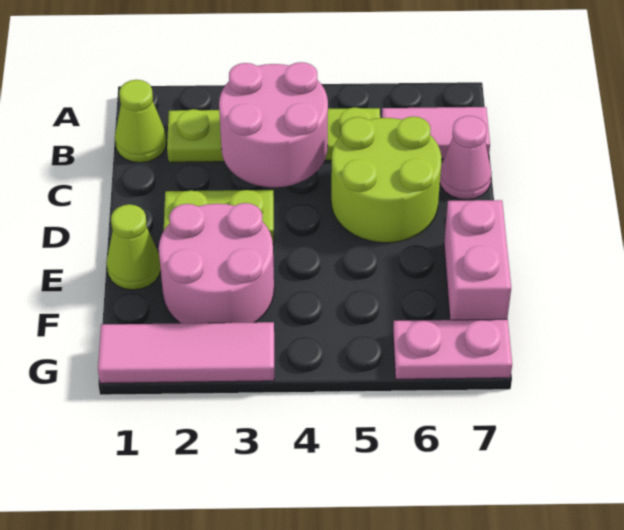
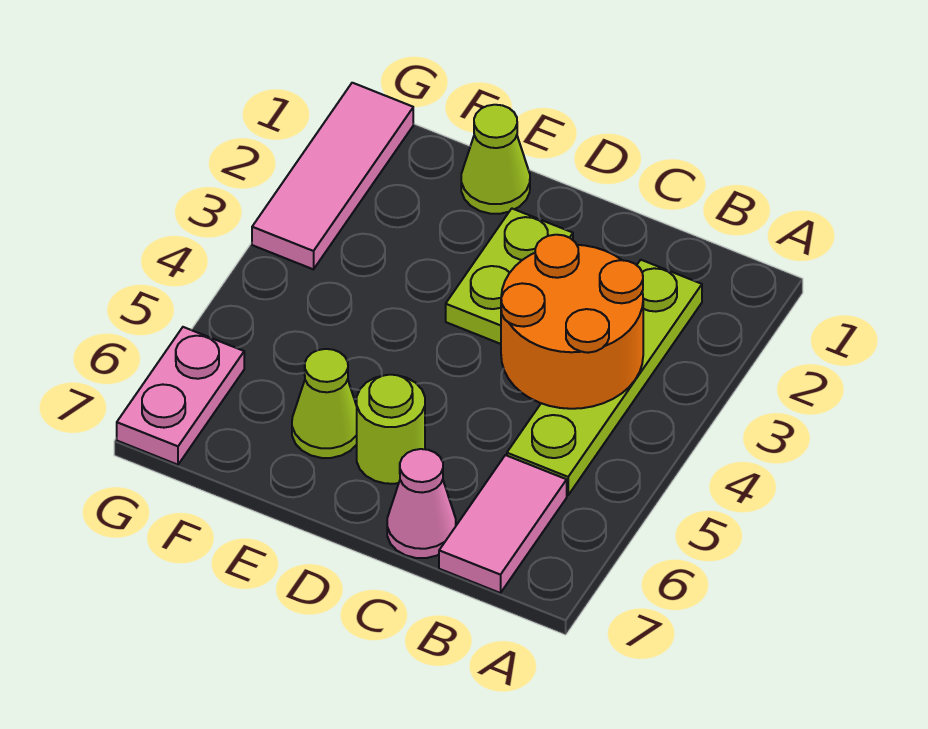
lime cone B1 level 1 -> lime cone E6 level 1
pink round brick B3:C4 level 2 -> orange round brick B3:C4 level 2
lime round brick C5:D6 level 1 -> lime round brick D6 level 1
pink round brick E2:F3 level 1 -> none
pink brick E7:F7 level 1 -> none

